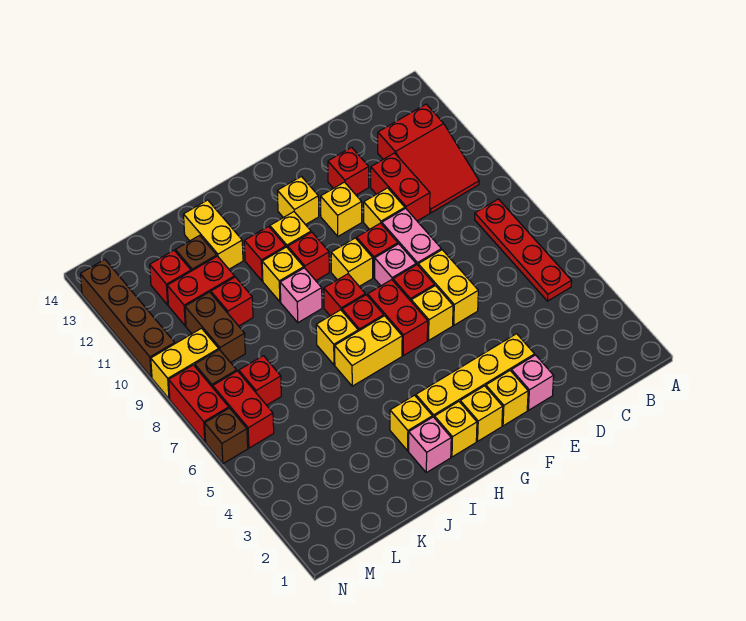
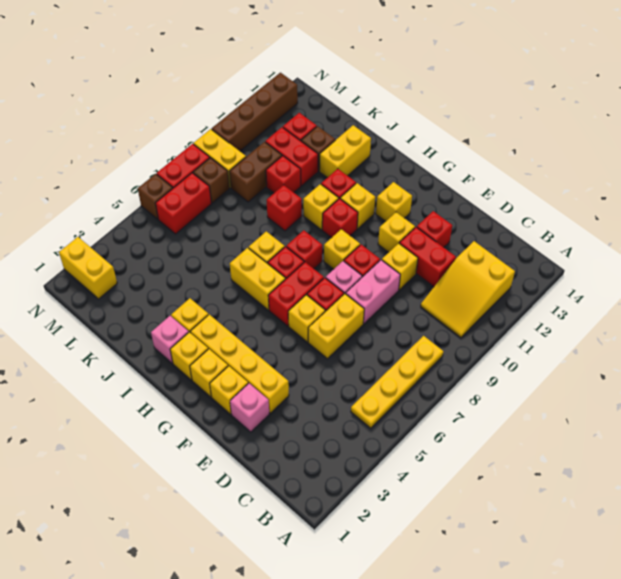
red plate B5:B8 level 1 -> yellow plate B5:B8 level 1
red slope B10:C12 level 1 top 12 -> yellow slope B10:C12 level 1 top 12
red brick D10:D11 level 1 -> red brick D11:E11 level 1
pink brick I9 level 1 -> none
red brick L7 level 1 -> red brick J9 level 1
none -> yellow brick M2:N2 level 1

